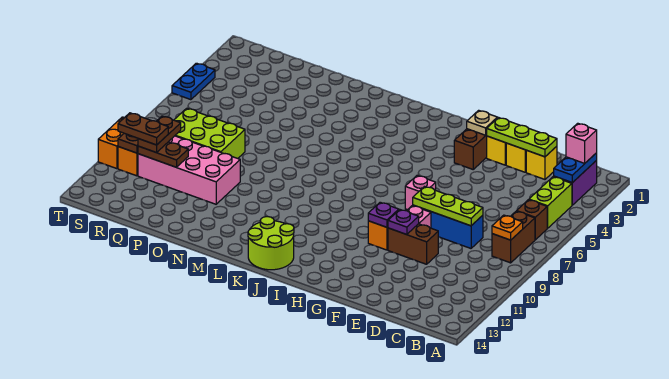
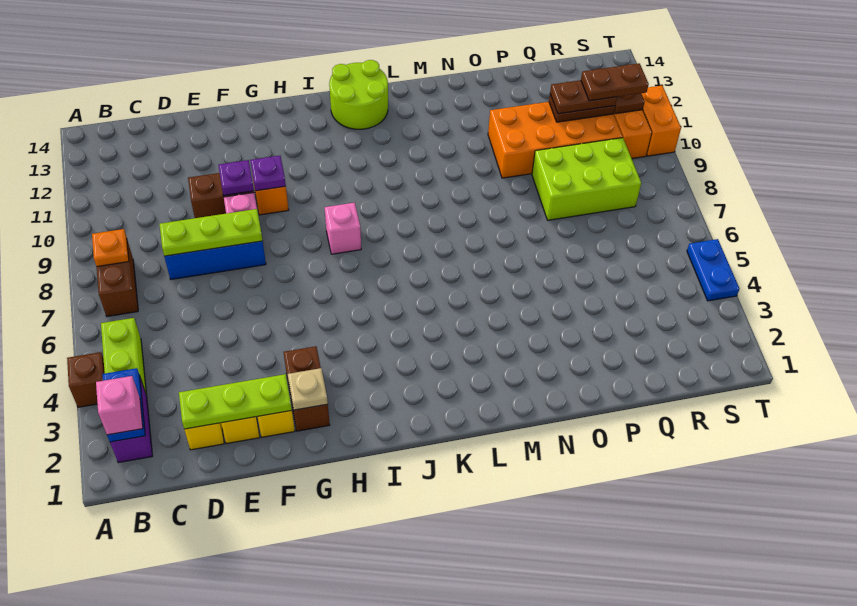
brown brick B6 level 1 -> brown brick A4 level 1
pink brick G7 level 1 -> pink brick I8 level 1
pink brick O10:R11 level 1 -> orange brick O10:R11 level 1
brown plate R10:R11 level 3 -> brown plate Q11:R11 level 3

